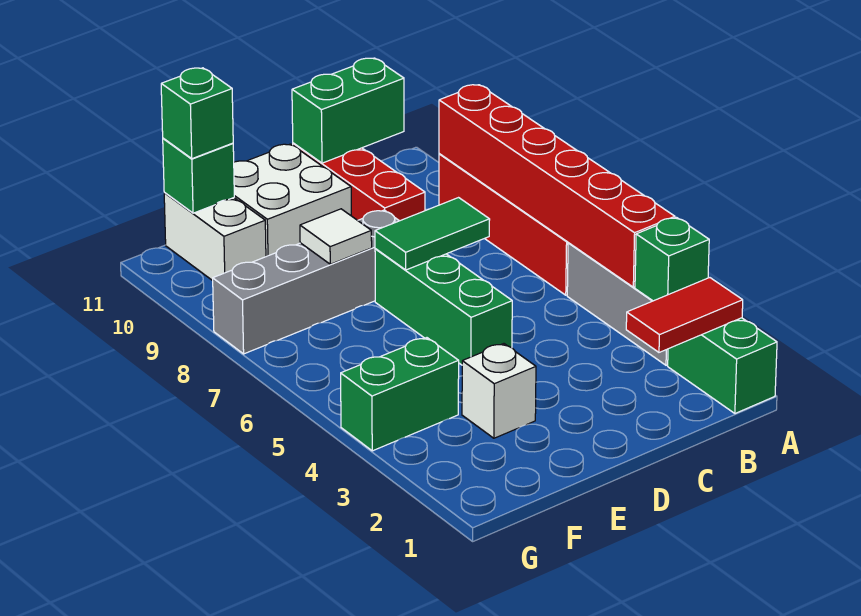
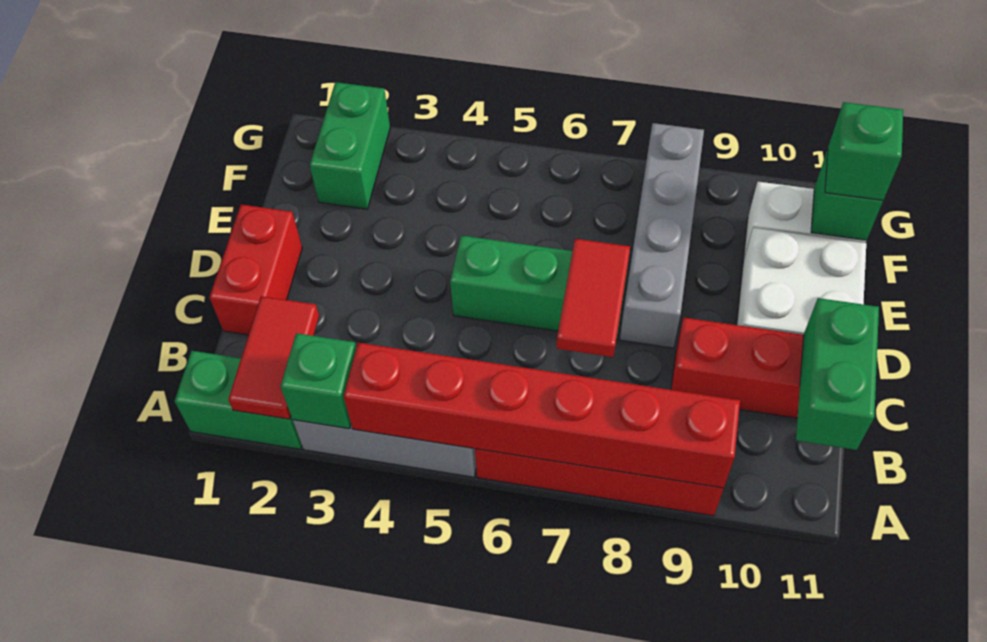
none -> red brick C1:D1 level 1
green tile C7:D7 level 2 -> red tile C7:D7 level 2
white brick E3 level 1 -> none
white tile E8 level 2 -> none
green brick F4:G4 level 1 -> green brick F2:G2 level 1

